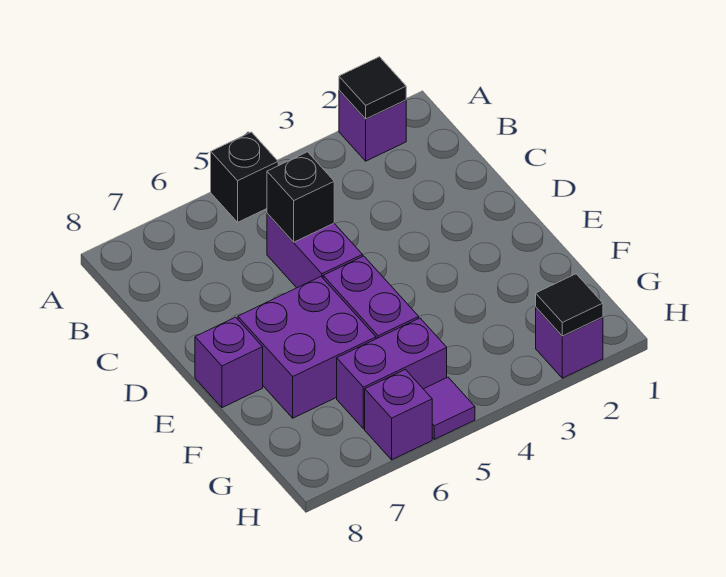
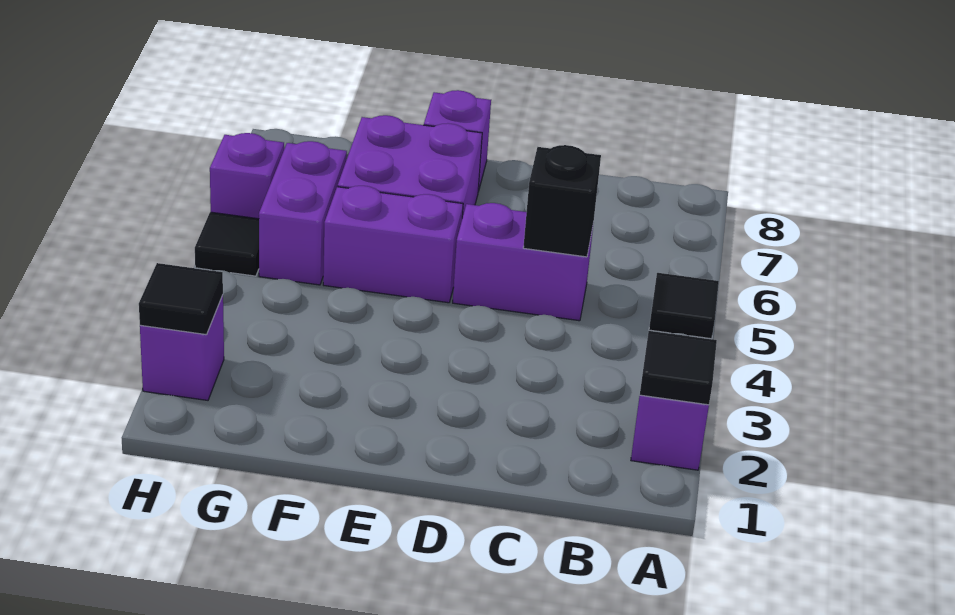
black brick A5 level 1 -> black tile A5 level 1
purple tile H5 level 1 -> black tile H5 level 1

